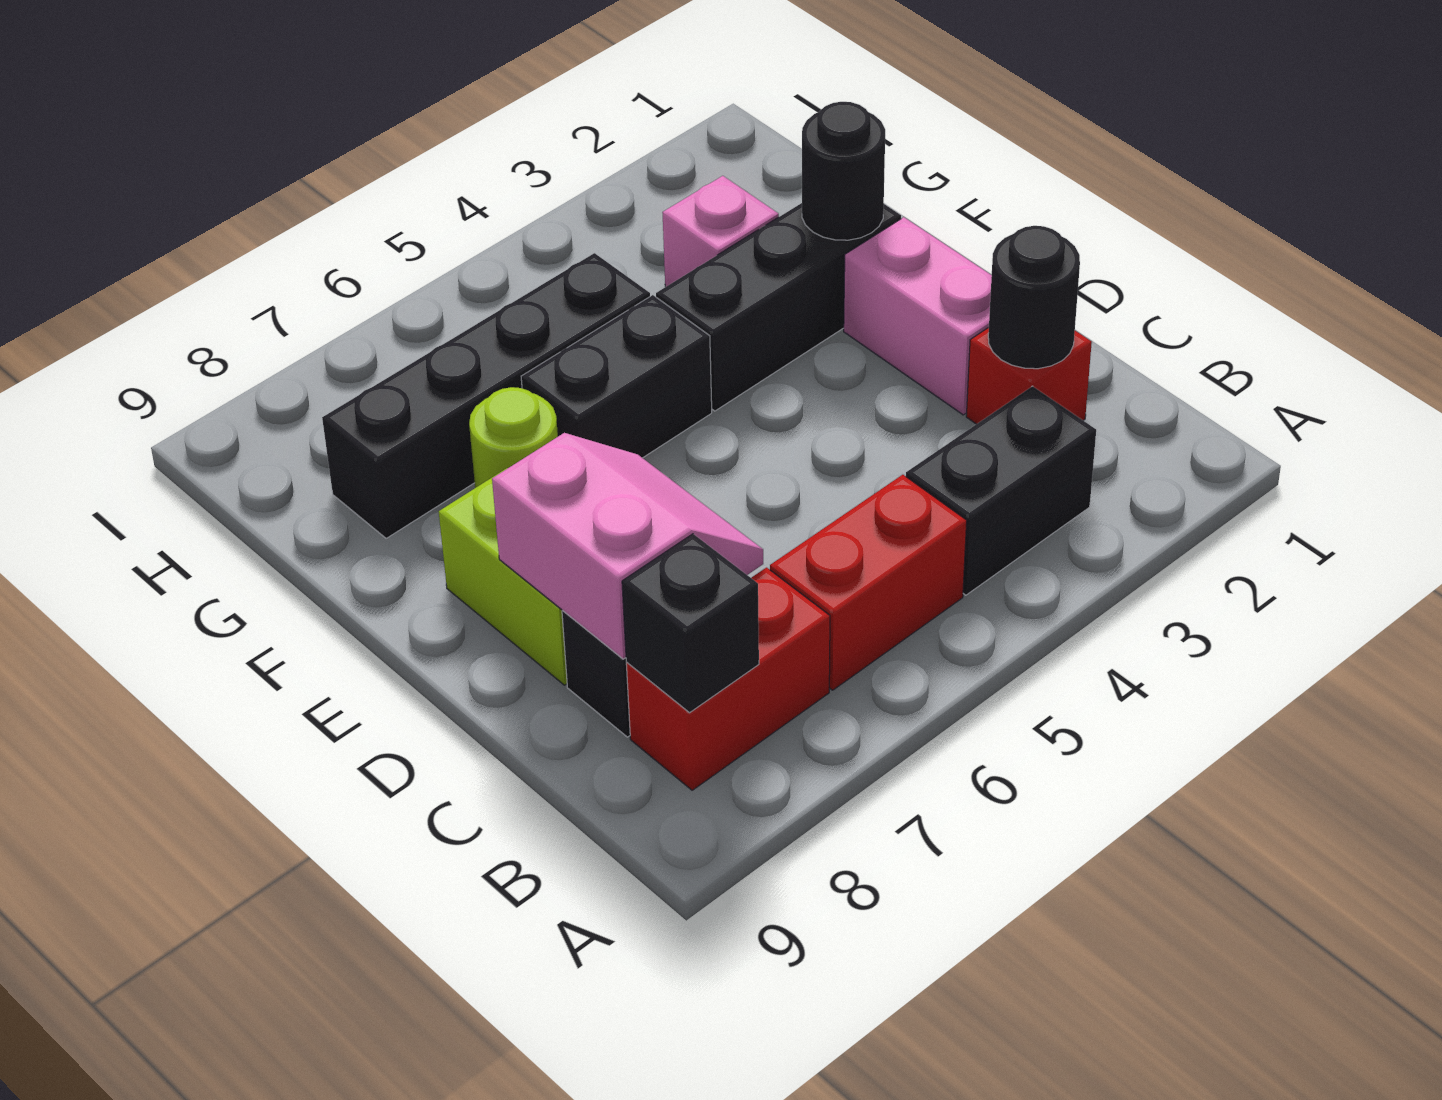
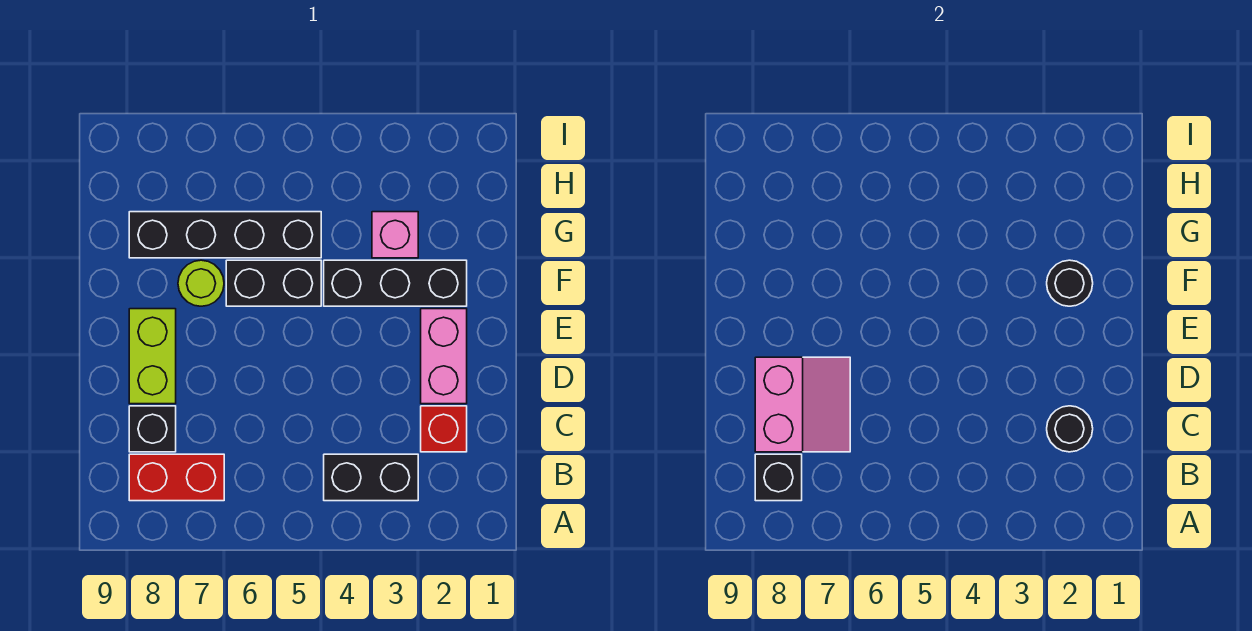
red brick B5:B6 level 1 -> none

